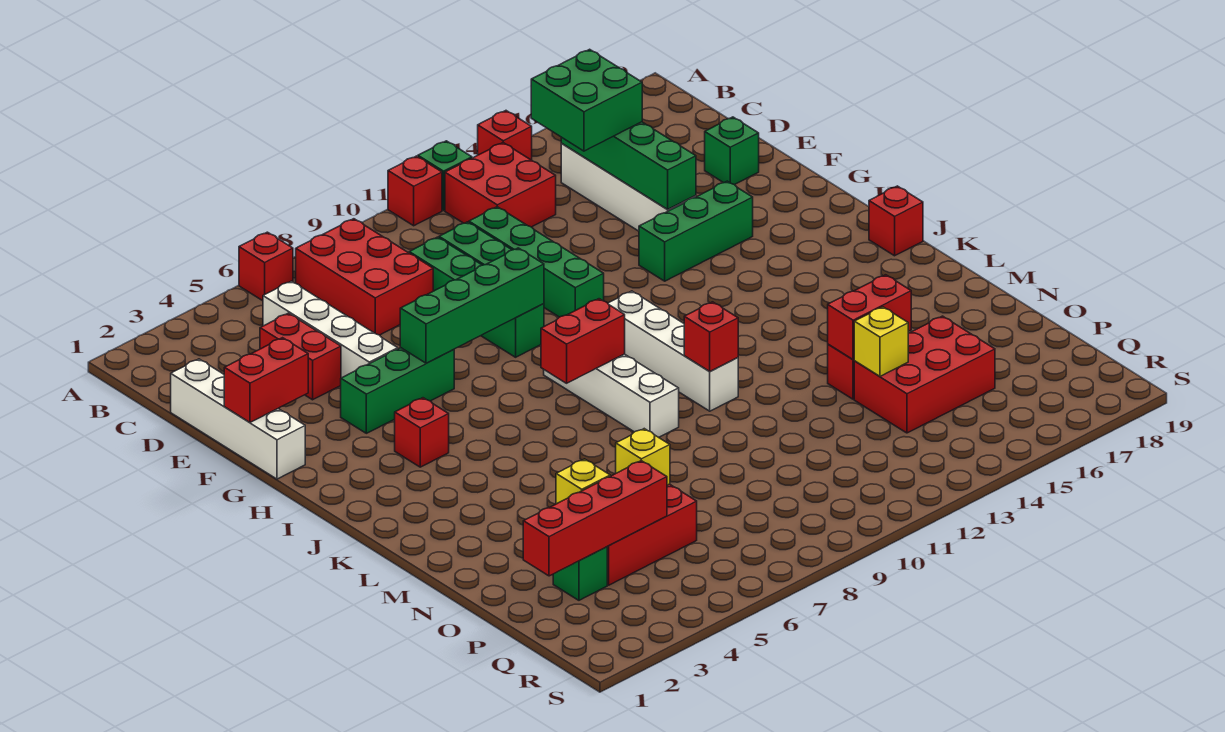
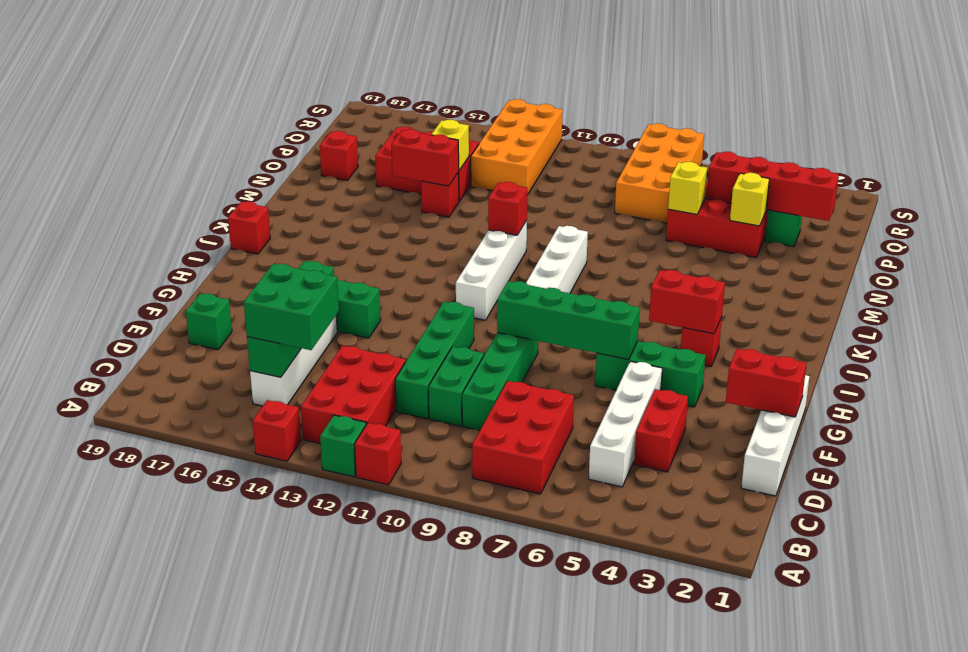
red brick A6 level 1 -> red brick O18 level 1
red brick B12:C13 level 1 -> red brick B12:D13 level 1
red brick J8:J9 level 2 -> red brick I4:I5 level 2
none -> orange brick P7:S8 level 1
none -> orange brick P12:S13 level 1

